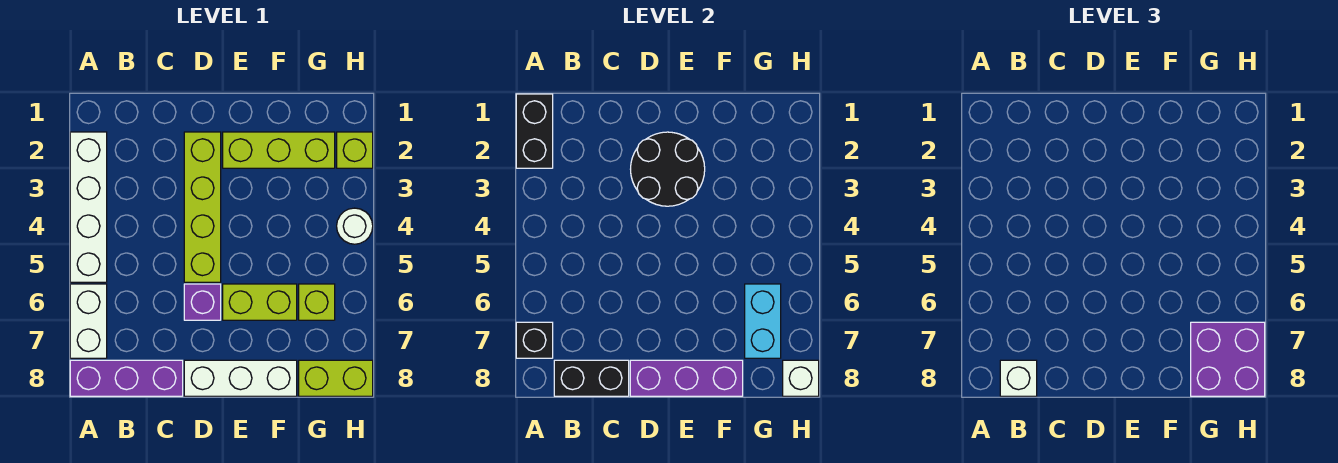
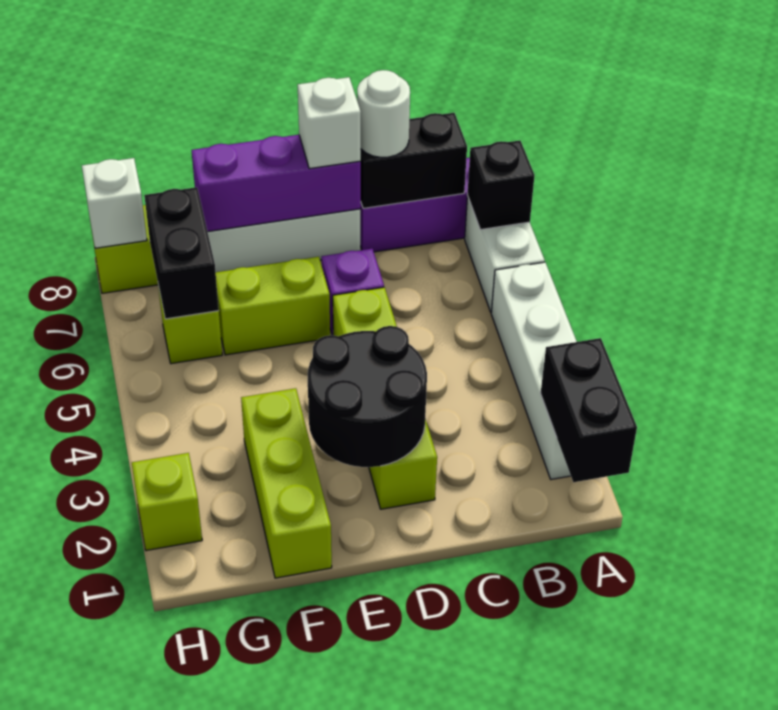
white brick B8 level 3 -> white brick D8 level 3
lime brick E2:G2 level 1 -> lime brick F1:F3 level 1
cyan brick G6:G7 level 2 -> black brick G6:G7 level 2
purple brick G7:H8 level 3 -> none
white round brick H4 level 1 -> white round brick C8 level 3

